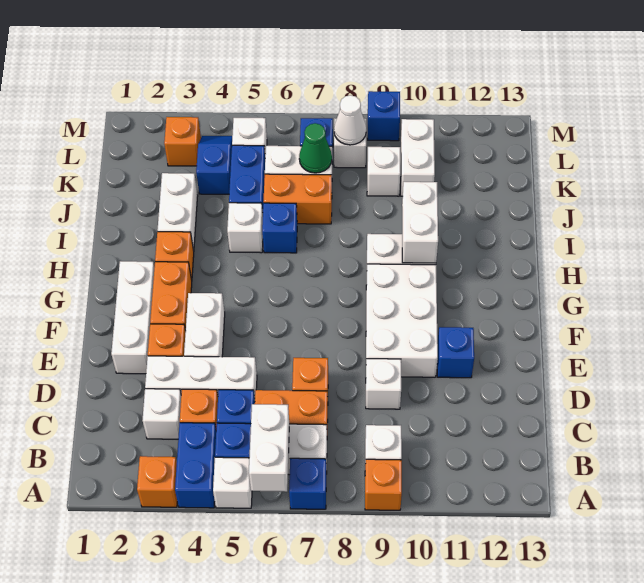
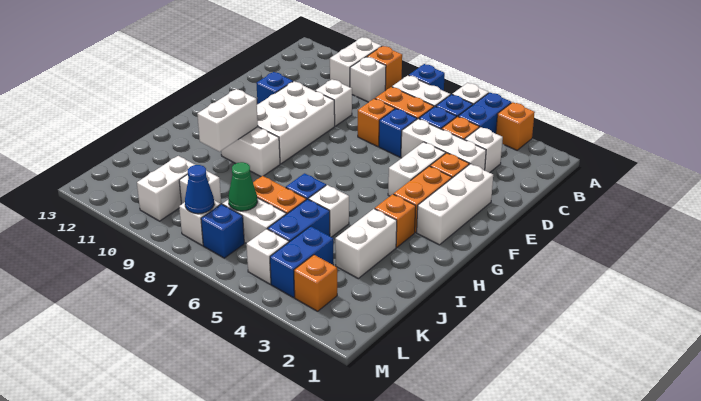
white brick A6:B6 level 2 -> white brick A10:B10 level 1
blue slope K4:L4 level 1 top K -> blue brick K4:L4 level 1
white cone L8 level 2 -> blue cone L8 level 2
blue brick M9 level 1 -> blue brick D6 level 1

